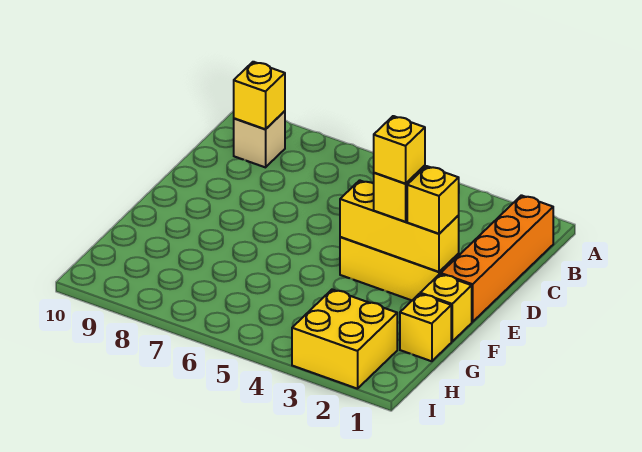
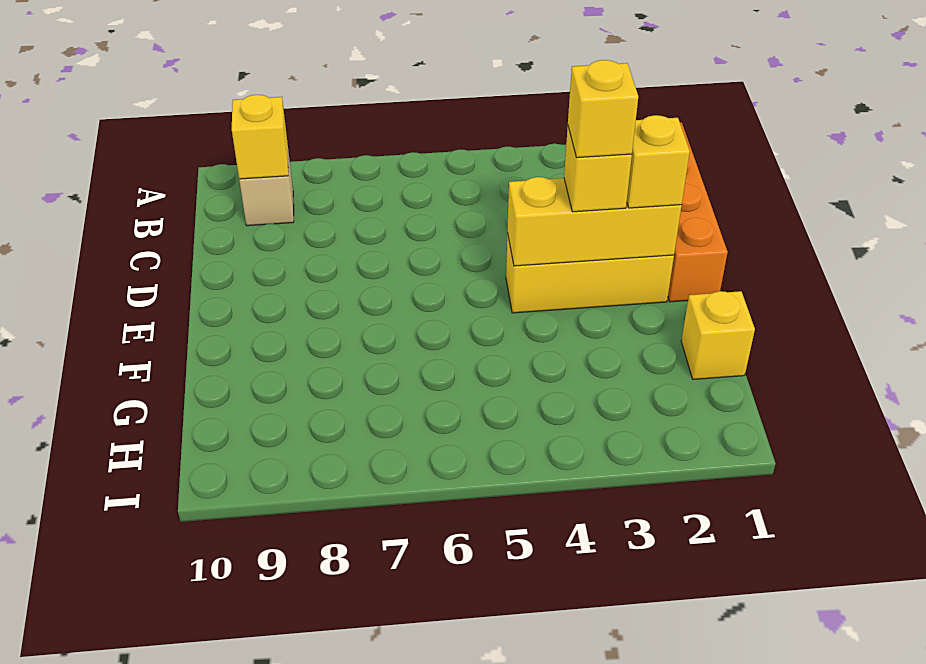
yellow brick F1 level 1 -> none
yellow brick H2:I3 level 1 -> none

